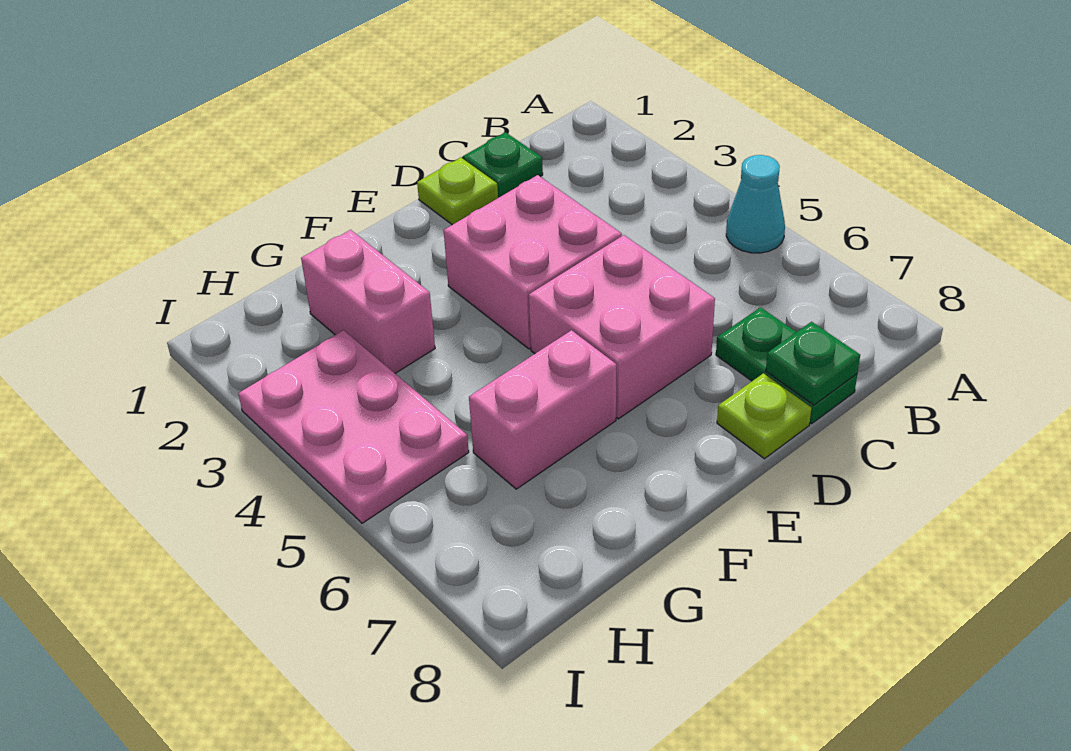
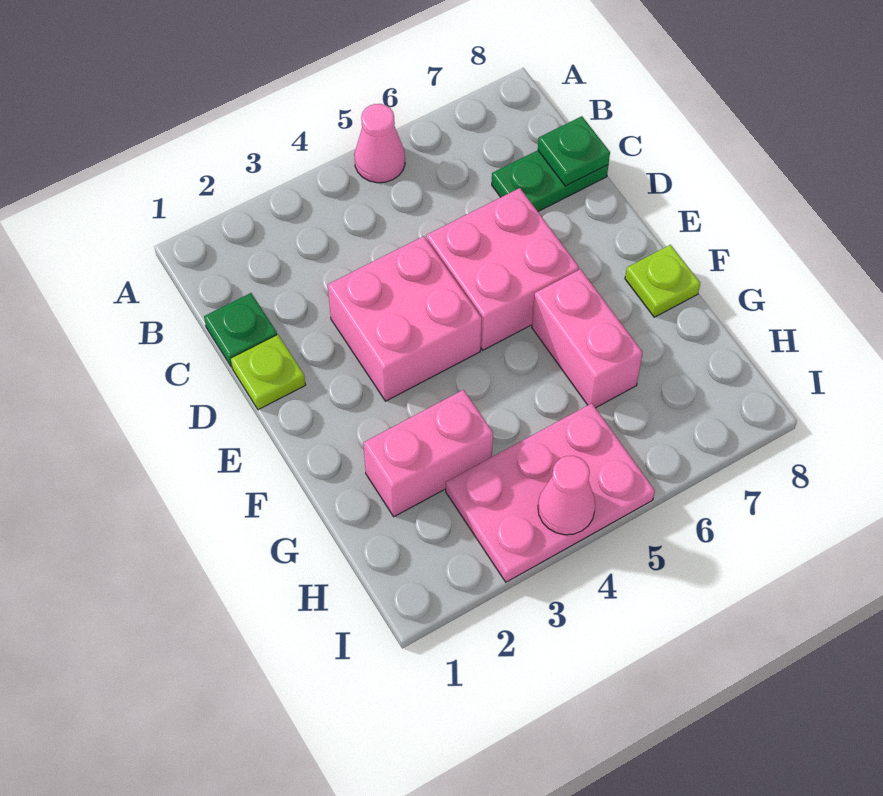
cyan cone A5 level 1 -> pink cone A5 level 1
lime plate D8 level 1 -> lime plate F8 level 1
none -> pink cone I4 level 2

